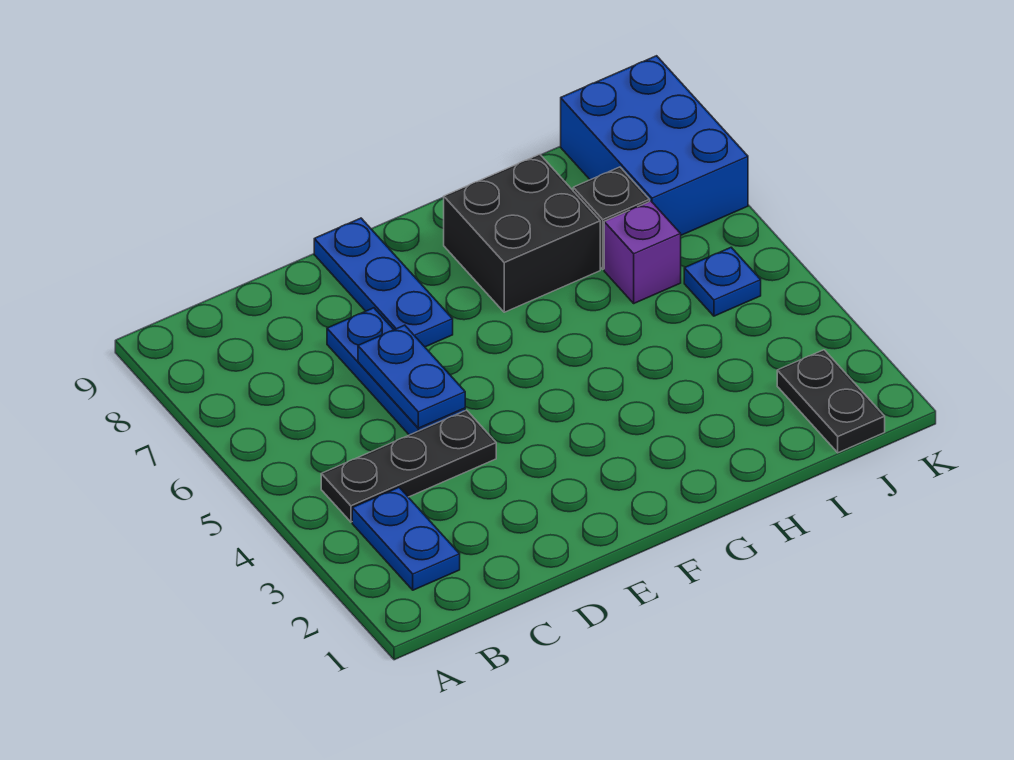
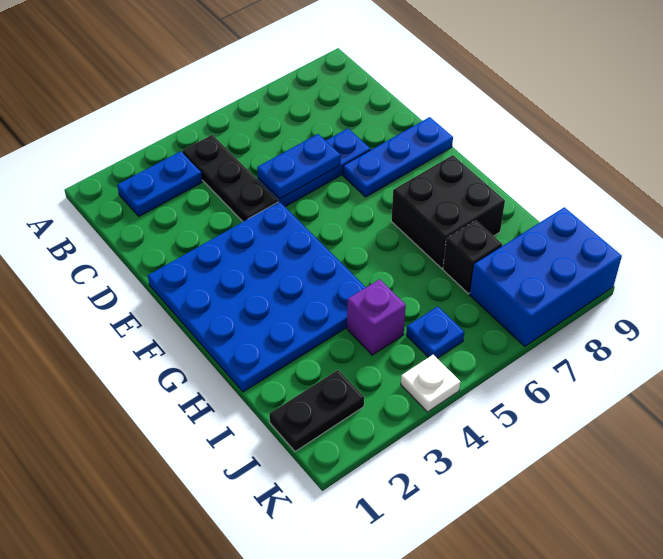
none -> blue plate E1:H4 level 1
purple brick I6 level 1 -> purple brick I4 level 1
none -> white plate K4 level 1

